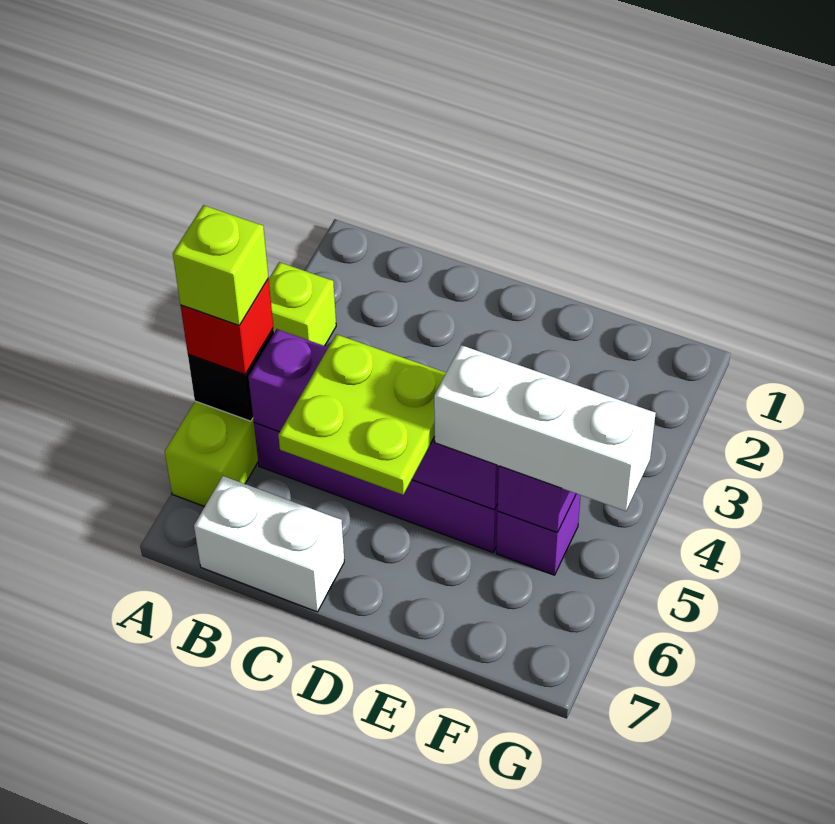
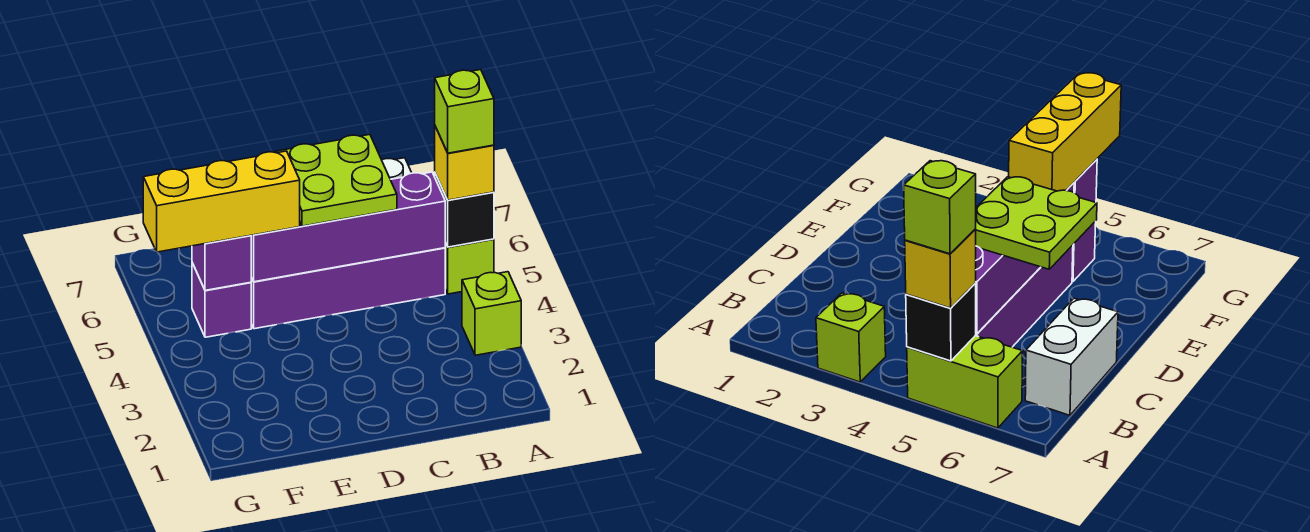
red brick A5 level 3 -> yellow brick A5 level 3
white brick E5:G5 level 3 -> yellow brick E5:G5 level 3

